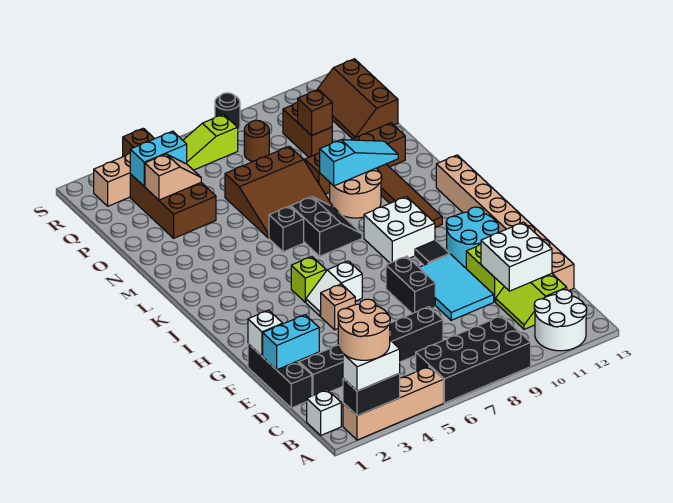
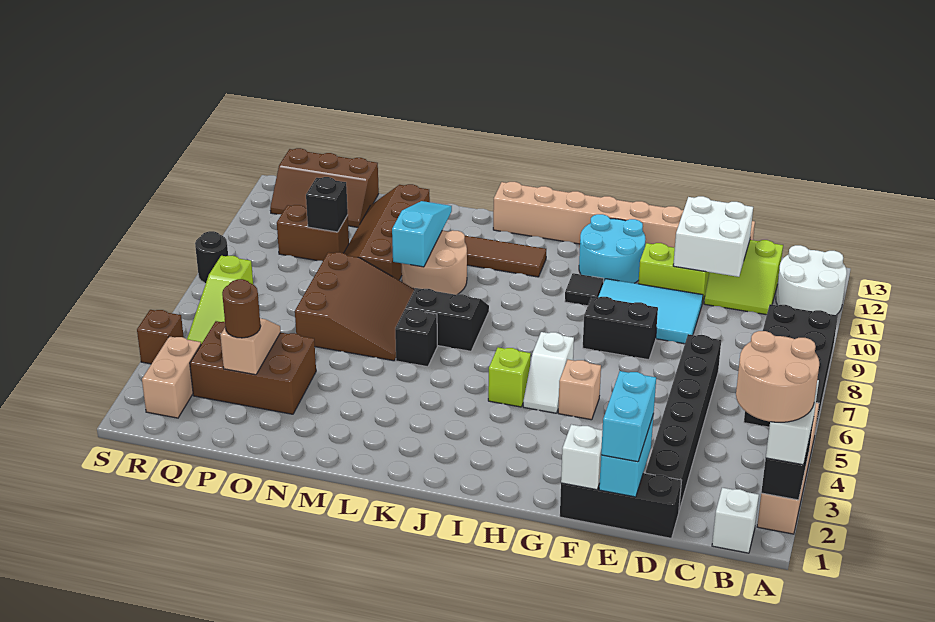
white brick I9:J10 level 1 -> none
brown brick P10 level 2 -> black brick P10 level 2
cyan brick Q3:Q4 level 2 -> cyan brick E1:E2 level 3
brown round brick Q8 level 1 -> brown round brick P3 level 3

